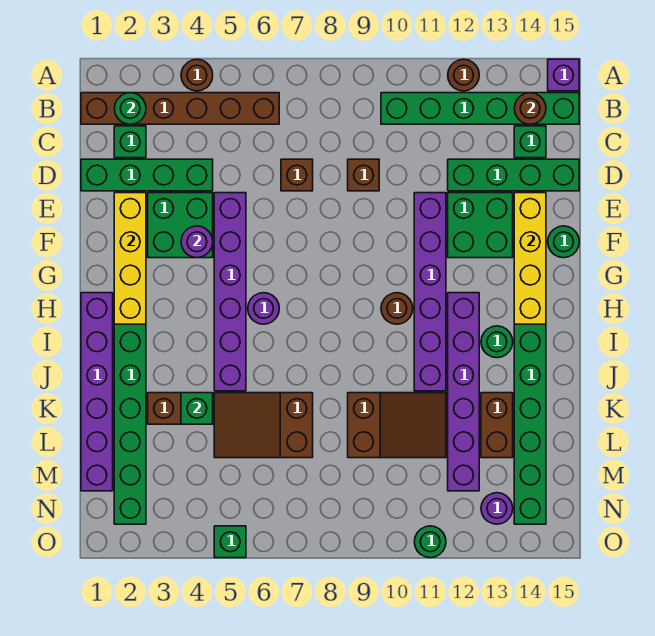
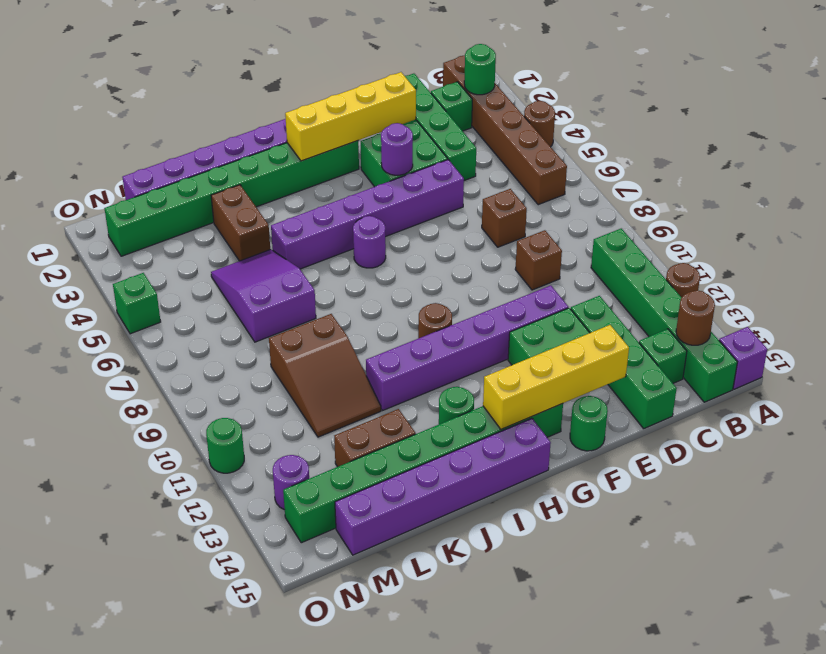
purple brick H12:M12 level 1 -> purple brick H15:M15 level 1
green brick K4 level 2 -> none
brown slope K5:L7 level 1 top 7 -> purple slope K5:L7 level 1 top 7

